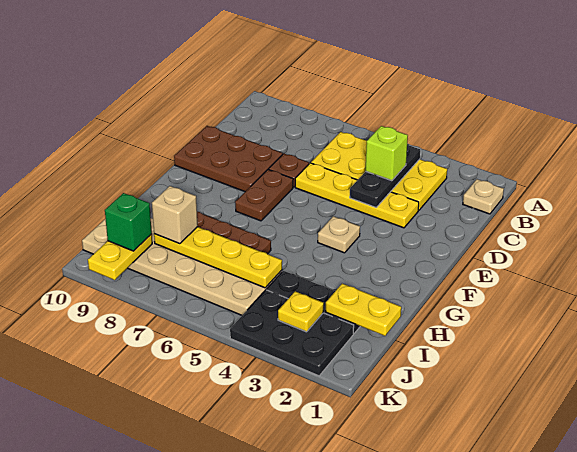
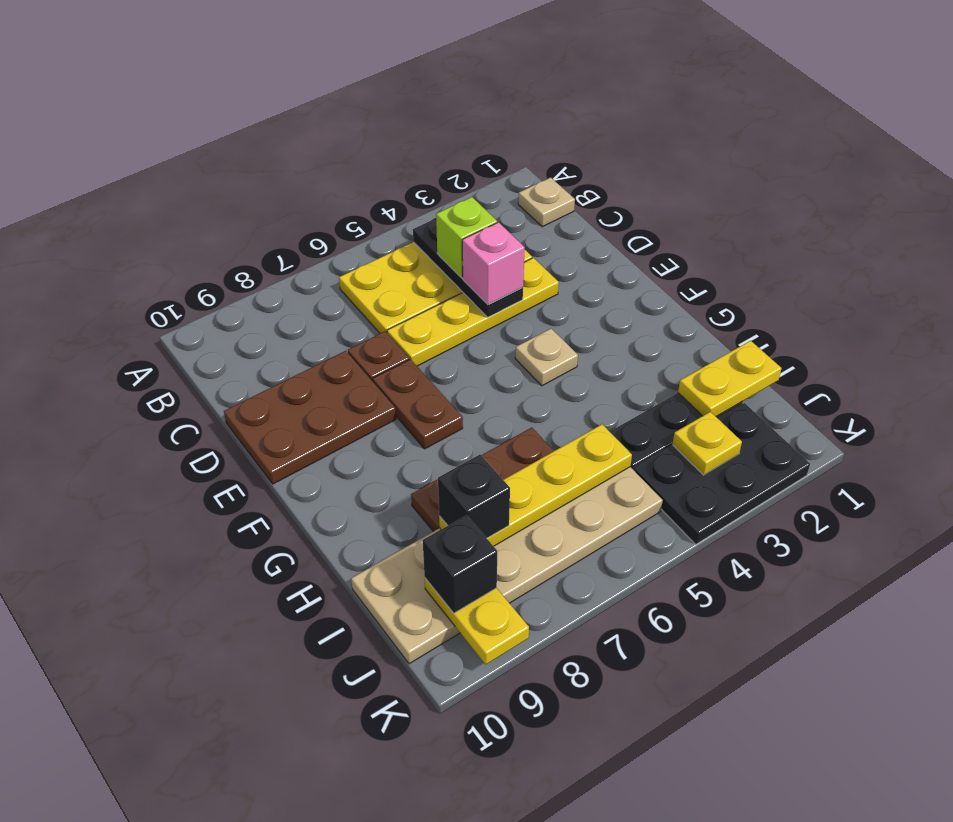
none -> pink brick D4 level 3
tan brick I8 level 3 -> black brick I8 level 3
green brick J9 level 3 -> black brick J9 level 3

